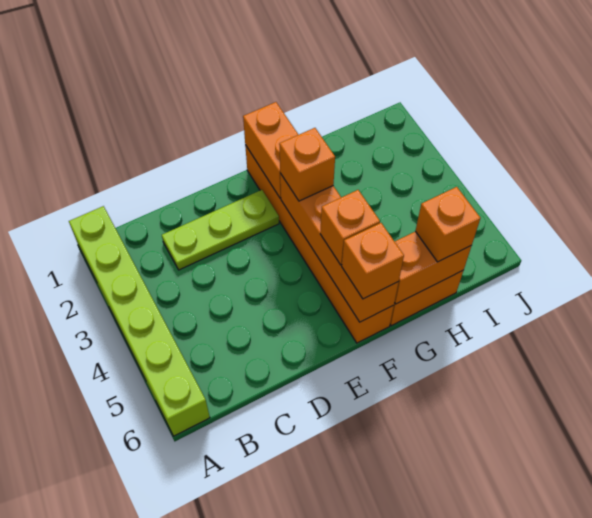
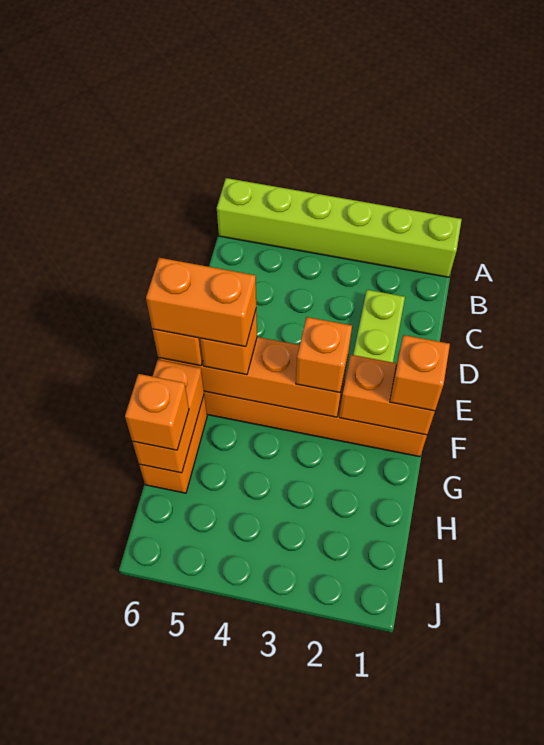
none -> orange brick F1 level 3
none -> orange brick F5:F6 level 4

